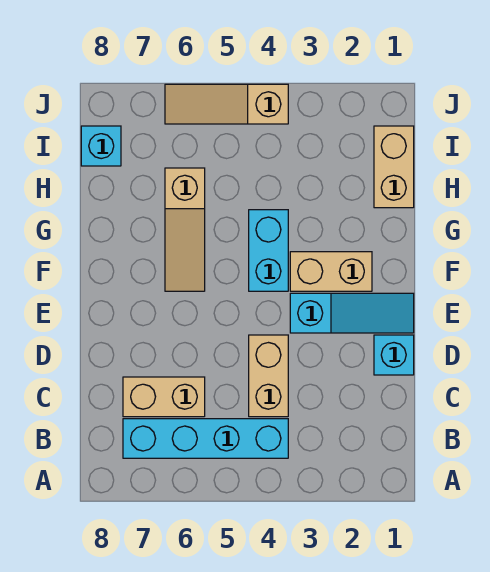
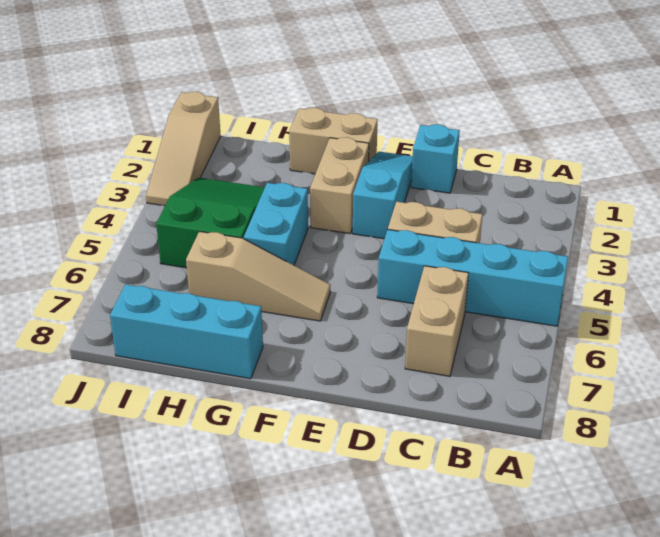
cyan brick B4:B7 level 1 -> cyan brick A5:D5 level 1
cyan brick F4:G4 level 1 -> cyan brick G4:G5 level 1
tan brick H1:I1 level 1 -> tan brick F1:G1 level 1
none -> green slope H3:I5 level 1 top 5
cyan brick I8 level 1 -> cyan brick G8:I8 level 1
tan slope J4:J6 level 1 top 4 -> tan slope J1:J3 level 1 top 1

